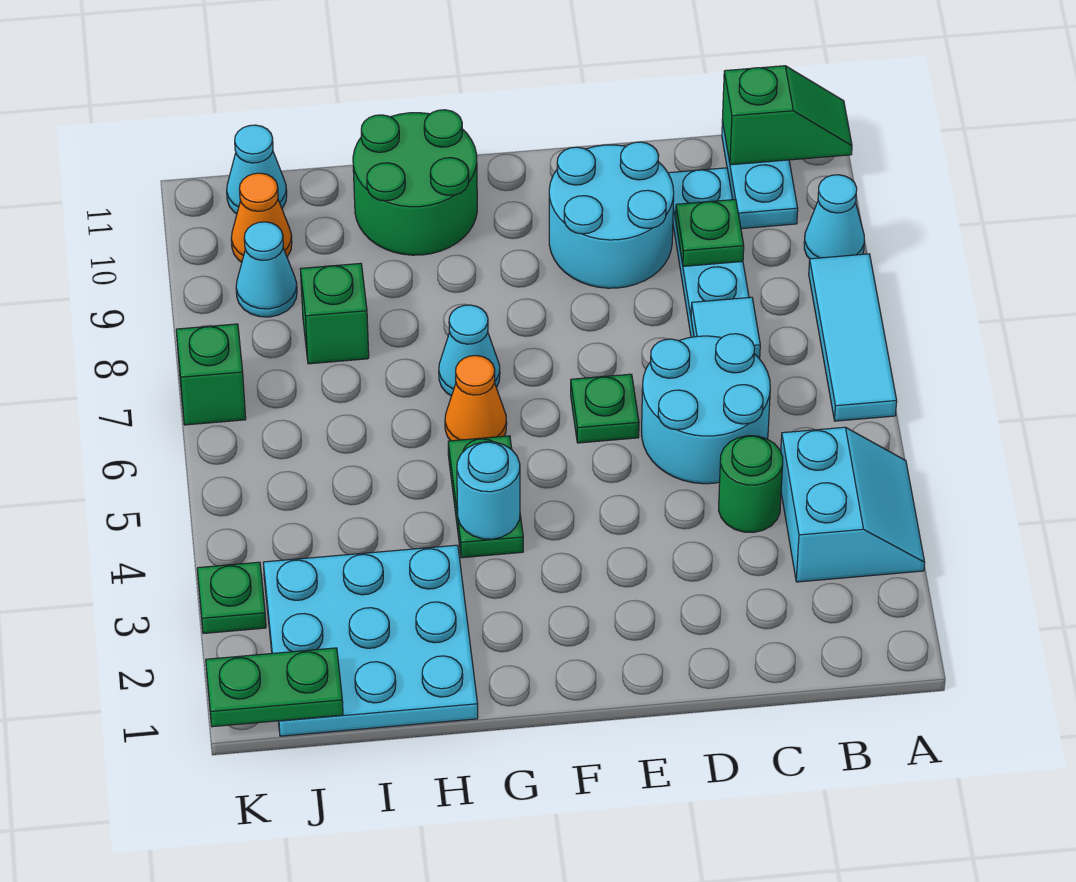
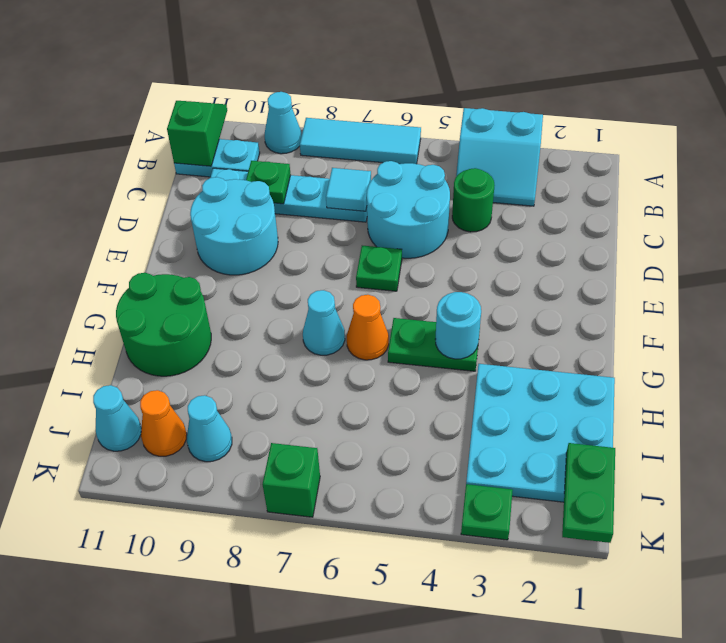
cyan slope A3:B4 level 1 top B -> cyan slope A3:B4 level 1 top A
green brick I8 level 1 -> none

